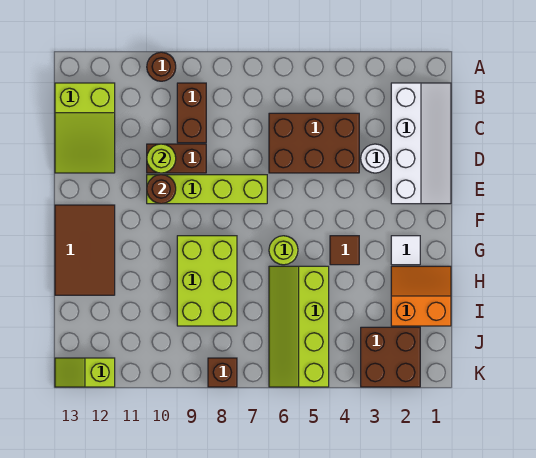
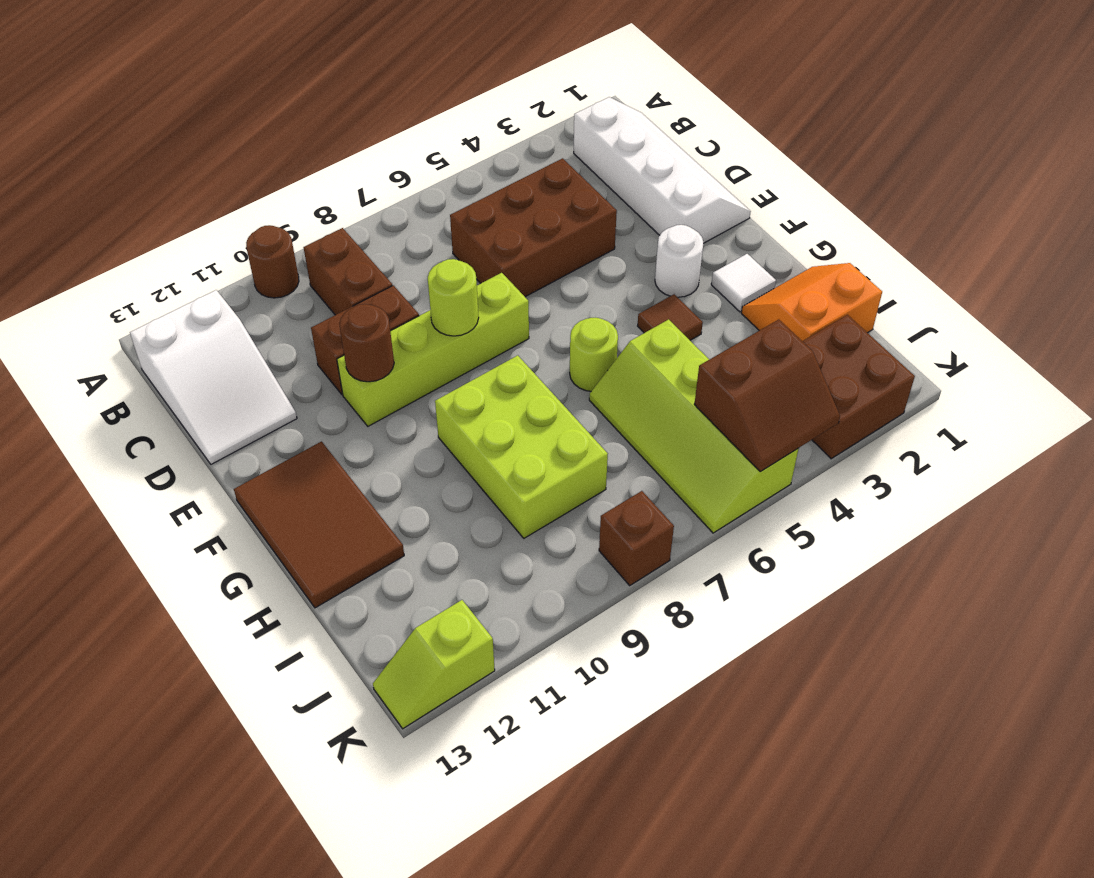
lime slope B12:D13 level 1 top B -> white slope B12:D13 level 1 top B
white round brick D3 level 1 -> white round brick F3 level 1
lime round brick D10 level 2 -> lime round brick E8 level 2
none -> brown slope J4:K5 level 2 top J

